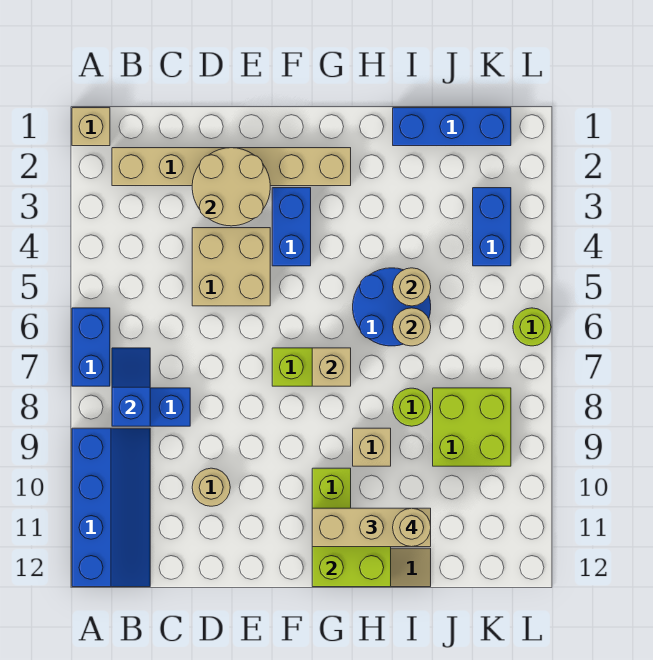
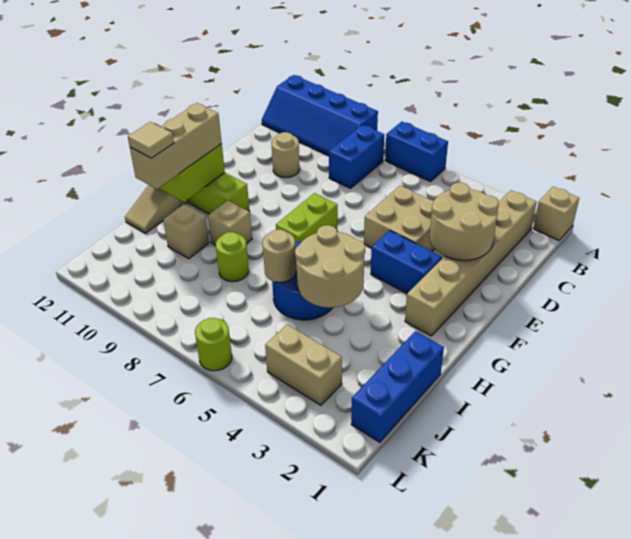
blue slope B7:B8 level 2 top 8 -> none
tan brick G7 level 2 -> tan brick I10 level 1
tan round brick I5 level 2 -> tan round brick H4:I5 level 2
tan round brick I11 level 4 -> tan tile I11 level 4
lime brick J8:K9 level 1 -> none
blue brick K3:K4 level 1 -> tan brick K3:K4 level 1

